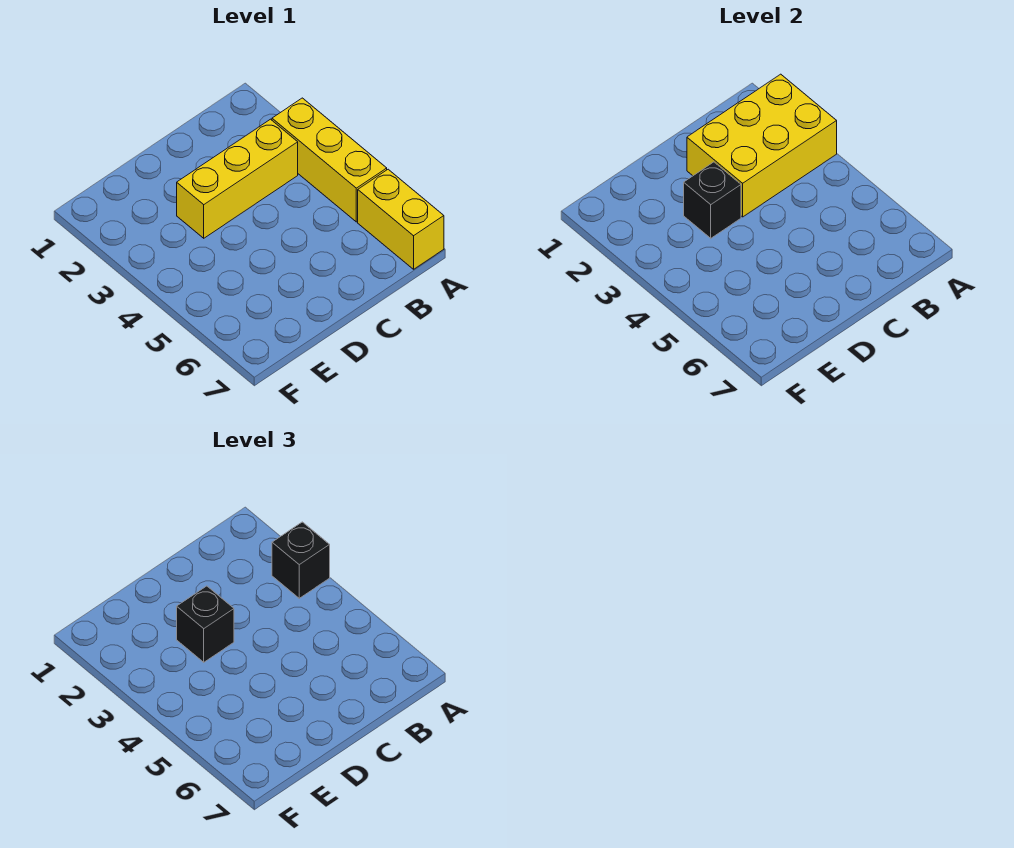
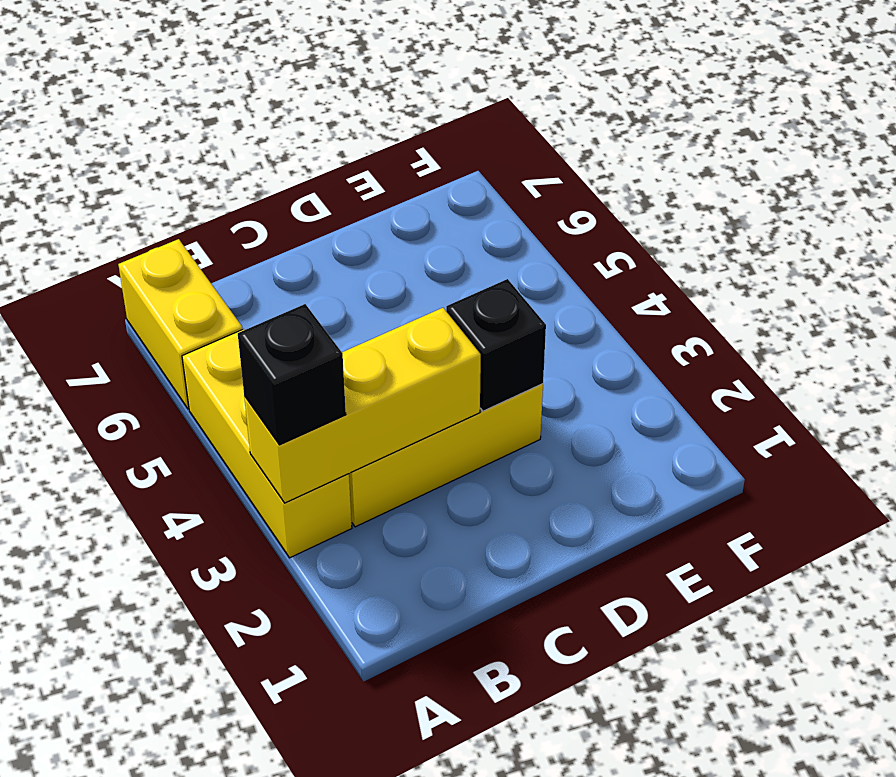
yellow brick A2:C3 level 2 -> yellow brick A3:C3 level 2
black brick D3 level 3 -> none

